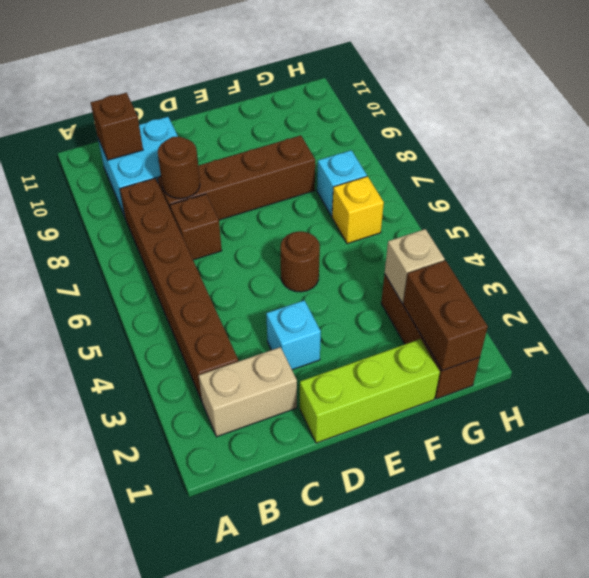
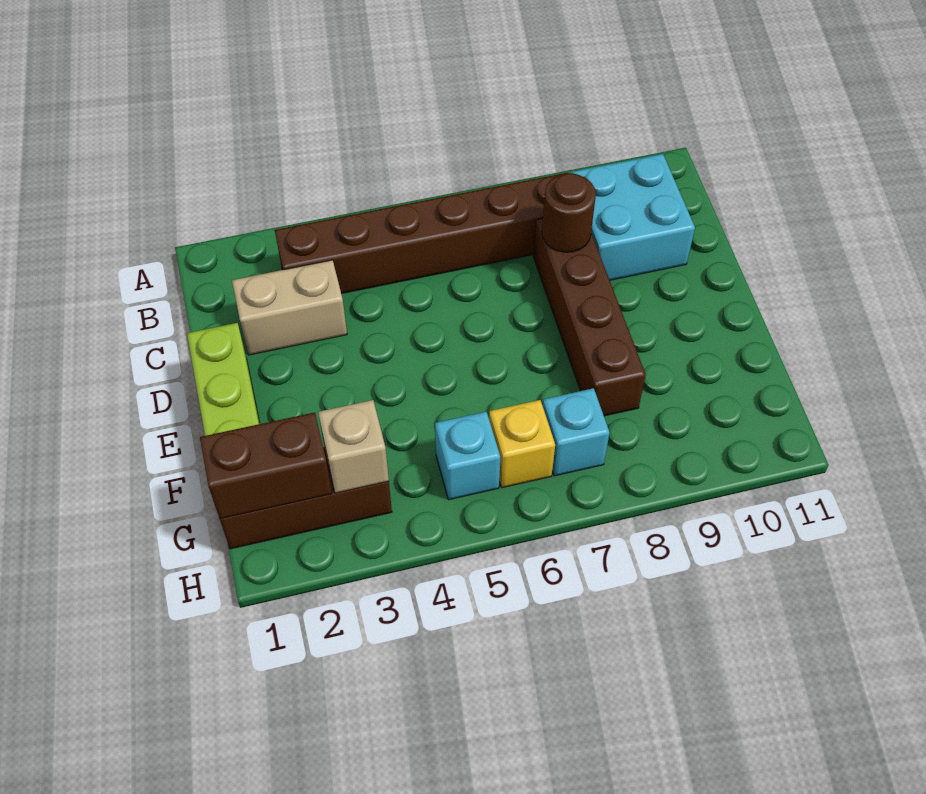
tan brick B2:C2 level 1 -> tan brick C2:C3 level 1
brown brick B10 level 2 -> none
brown brick C7 level 1 -> none
cyan brick D3 level 1 -> cyan brick G5 level 1
brown round brick E5 level 1 -> none

